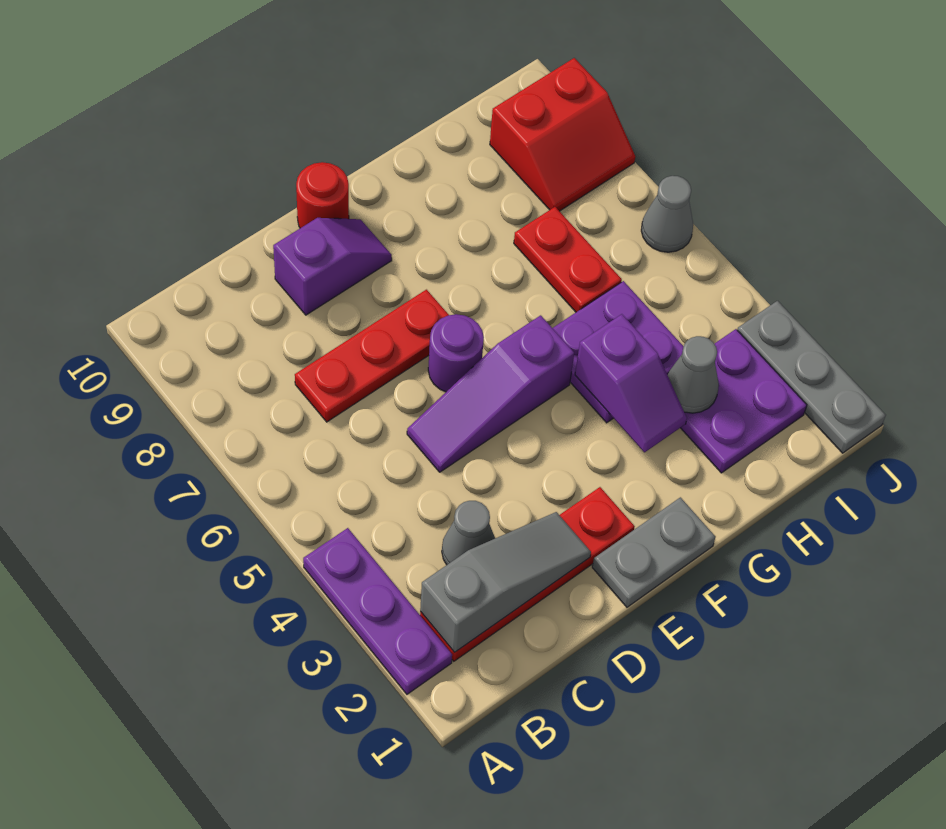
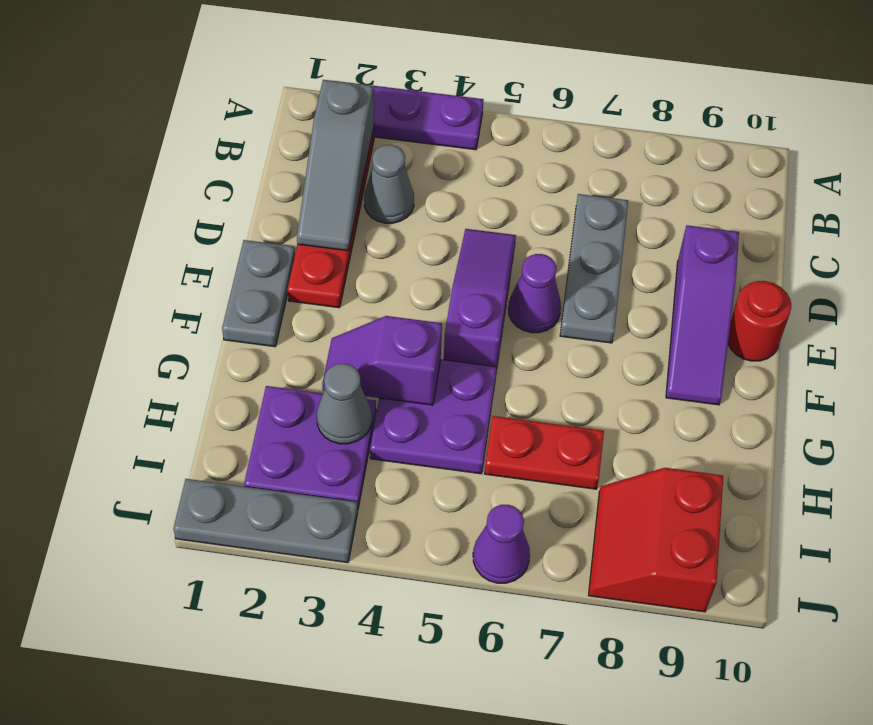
red plate C7:E7 level 1 -> grey plate C7:E7 level 1
purple slope D9:E9 level 1 top D -> purple slope D9:F9 level 1 top D
purple round brick E6 level 1 -> purple cone E6 level 1
grey cone J6 level 1 -> purple cone J6 level 1

